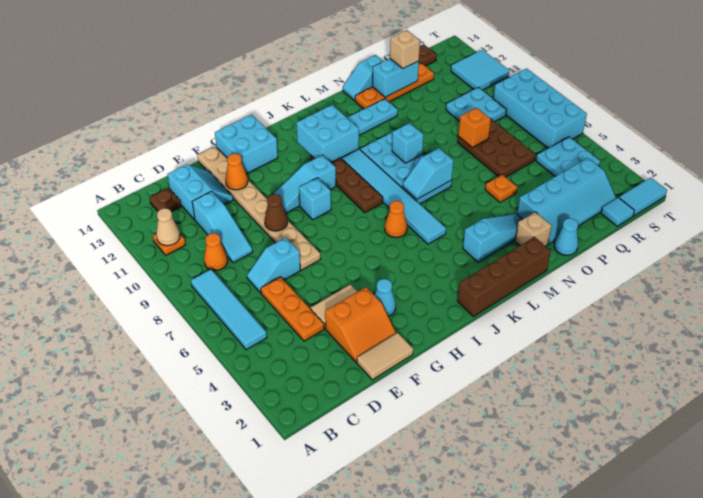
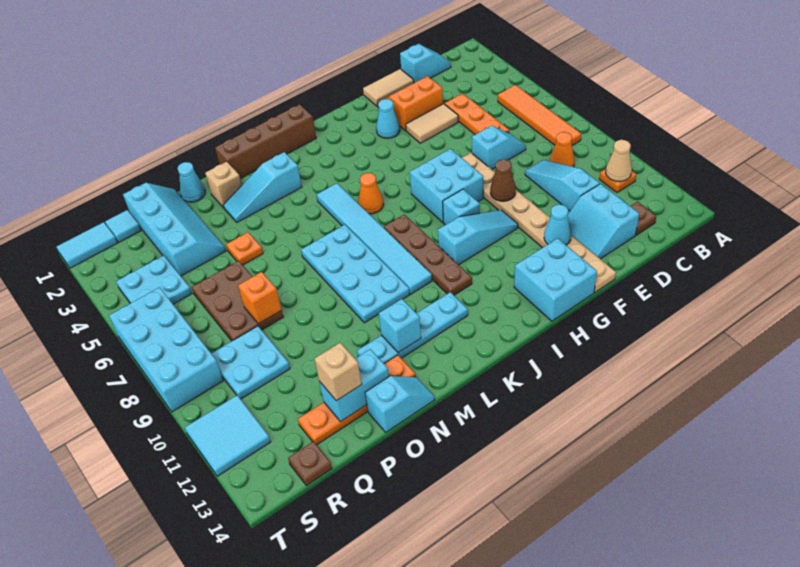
cyan tile B5:B8 level 1 -> orange tile B5:B8 level 1
orange cone F12 level 2 -> cyan cone F12 level 2
cyan brick J11:K12 level 2 -> cyan brick G7:H8 level 1
cyan slope L7:M7 level 2 top M -> cyan slope C1:D1 level 1 top D
cyan brick M9 level 2 -> cyan brick M12 level 2
cyan slope O2:R3 level 1 top 3 -> cyan slope P1:Q4 level 1 top Q

